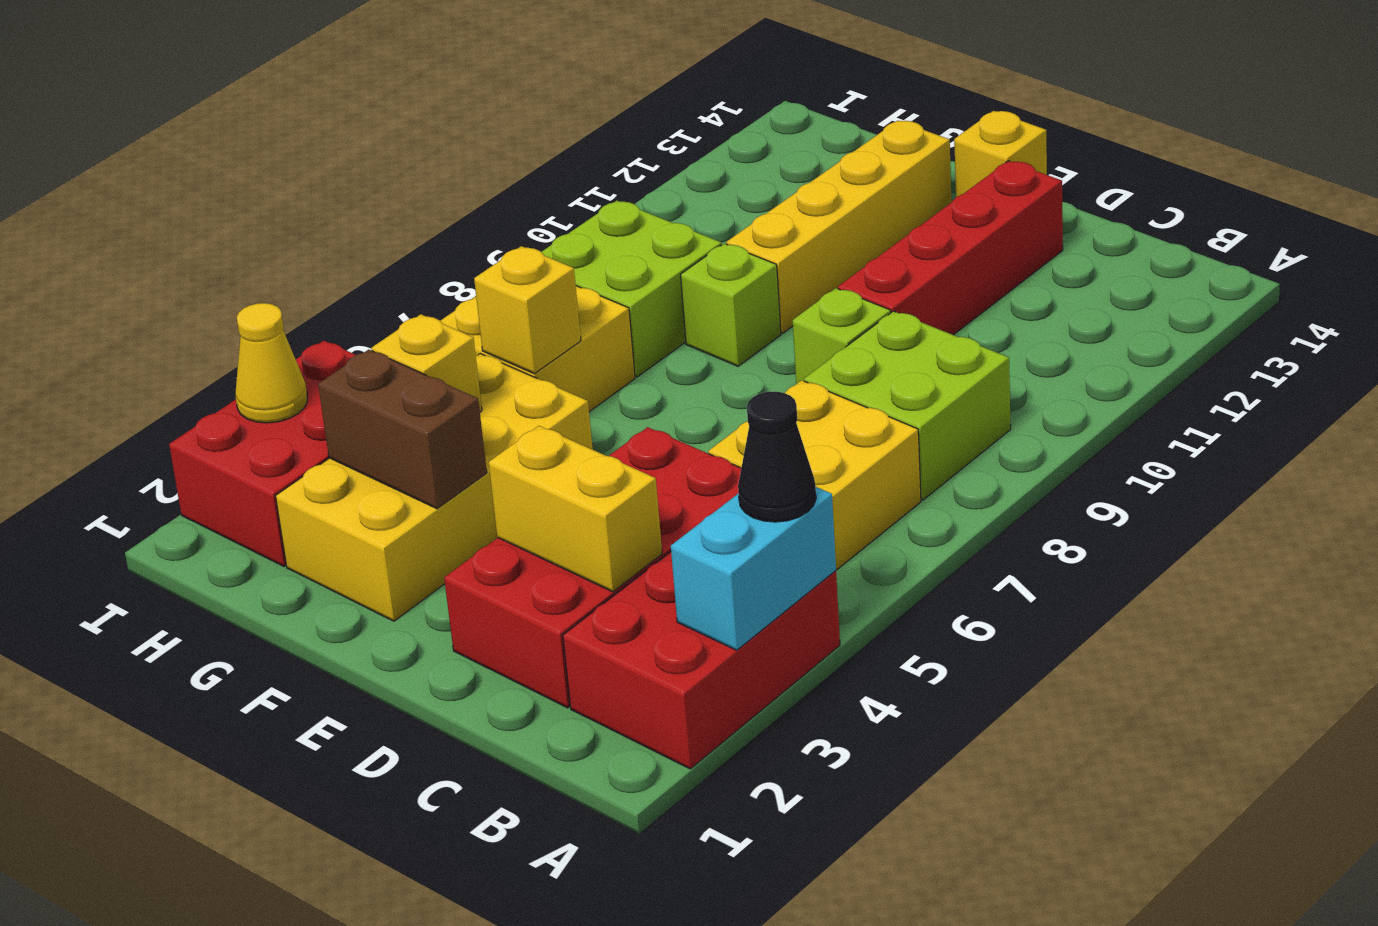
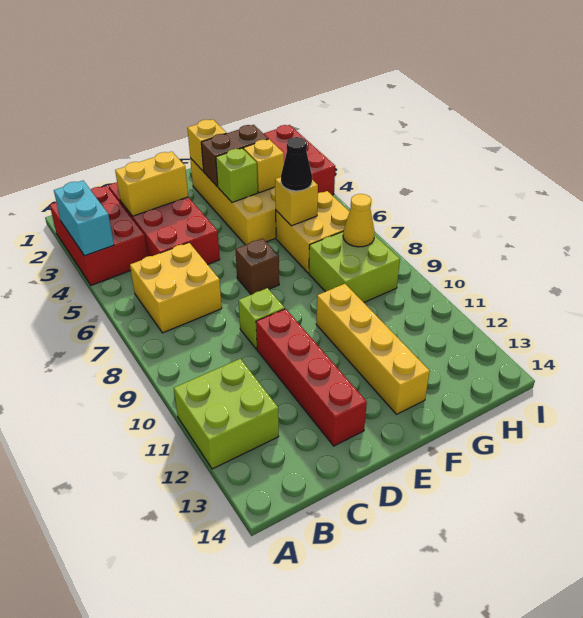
black cone A4 level 3 -> black cone G6 level 3
lime brick B8:C9 level 1 -> lime brick A11:B12 level 1
none -> brown brick E7 level 1
yellow brick E14 level 1 -> yellow brick F2 level 2
lime brick F9 level 1 -> lime brick F4 level 2
yellow cone I3 level 2 -> yellow cone H8 level 2

